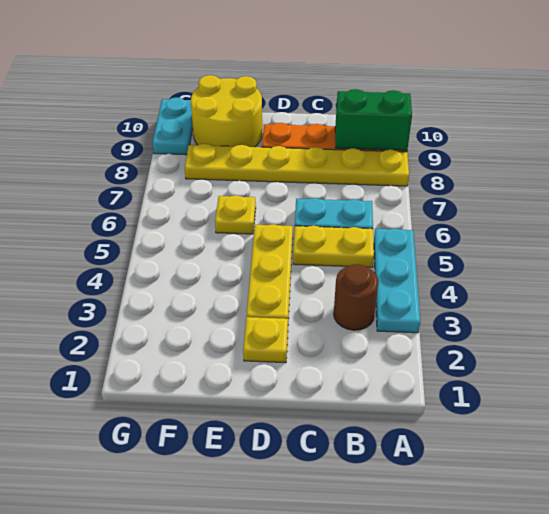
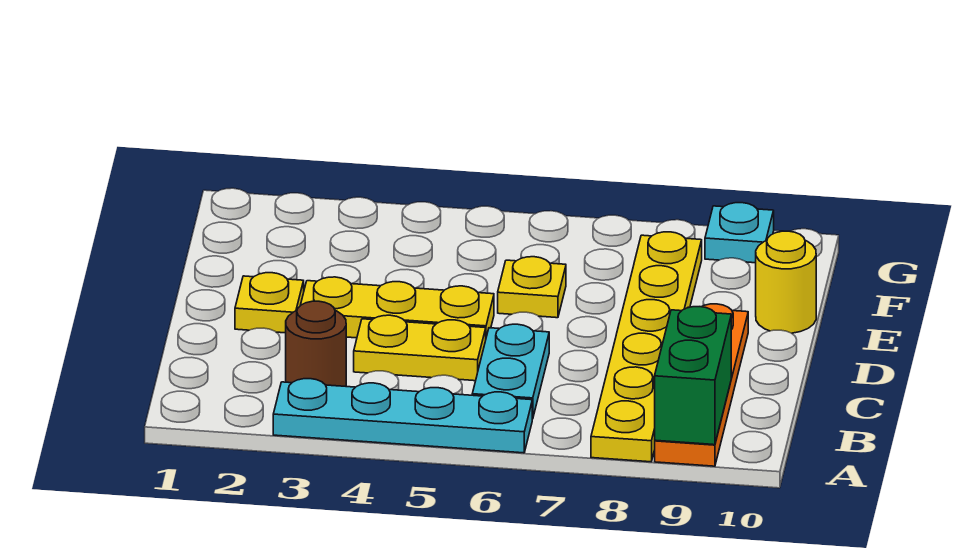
cyan plate A3:A5 level 1 -> cyan plate A3:A6 level 1
yellow plate B5:C5 level 1 -> yellow plate C4:C5 level 1
yellow round brick E9:F10 level 1 -> yellow round brick E10 level 1
cyan plate G9:G10 level 1 -> cyan plate G9 level 1

